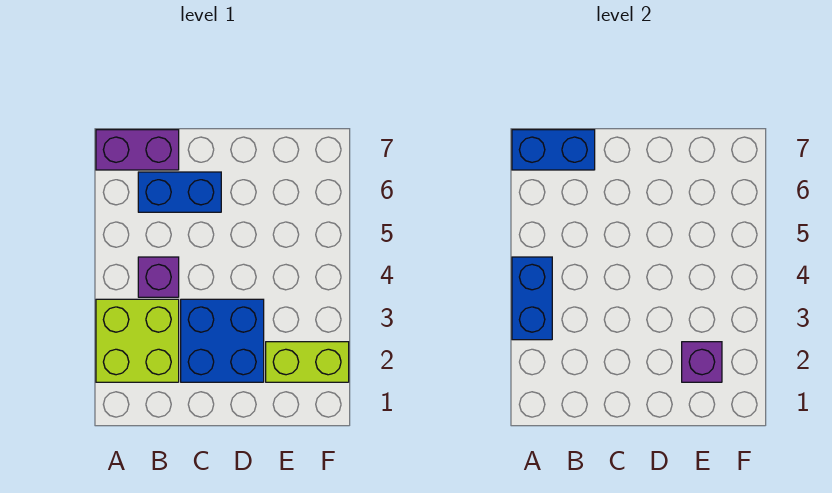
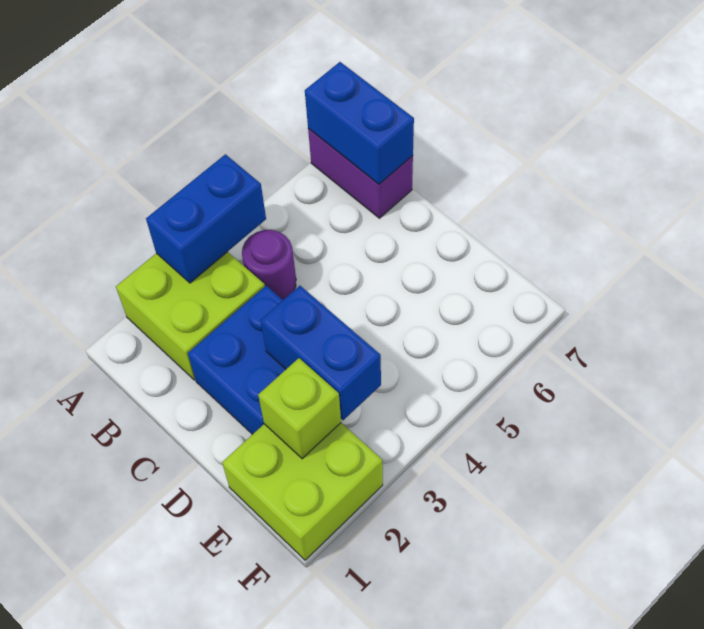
purple brick B4 level 1 -> purple round brick B4 level 1
blue brick B6:C6 level 1 -> blue brick D3:E3 level 2
lime brick E2:F2 level 1 -> lime brick E1:F2 level 1
purple brick E2 level 2 -> lime brick E2 level 2

